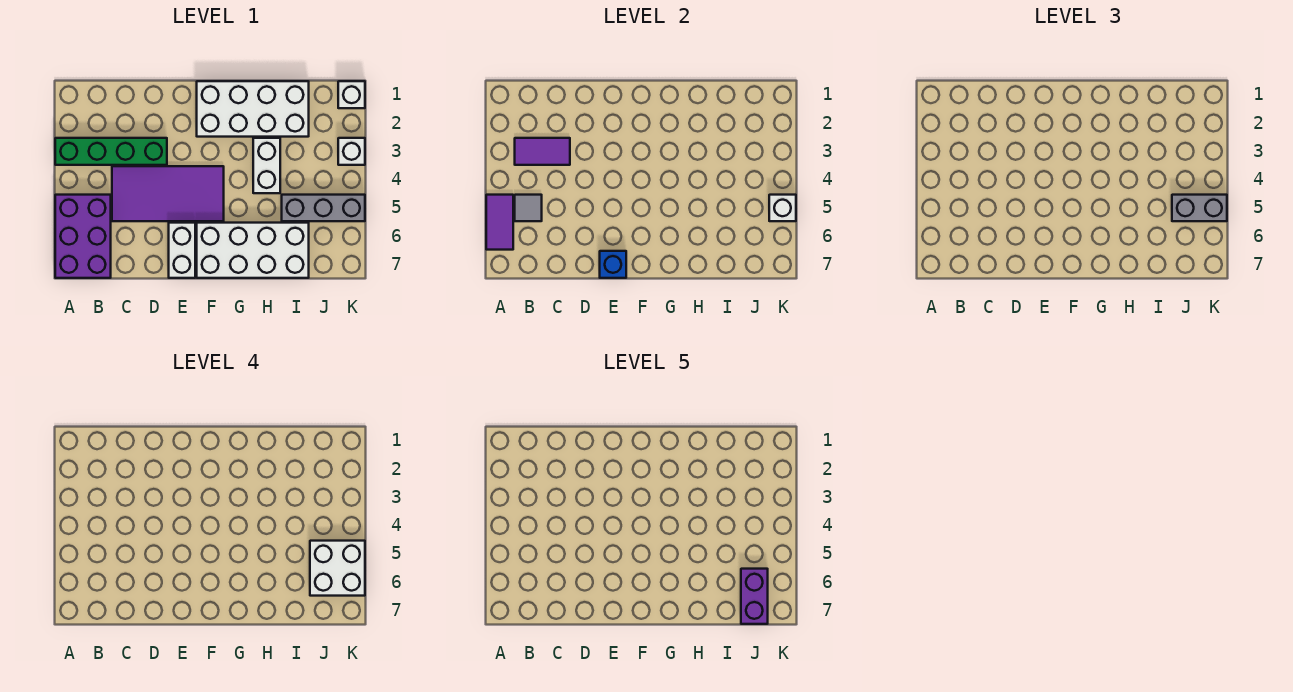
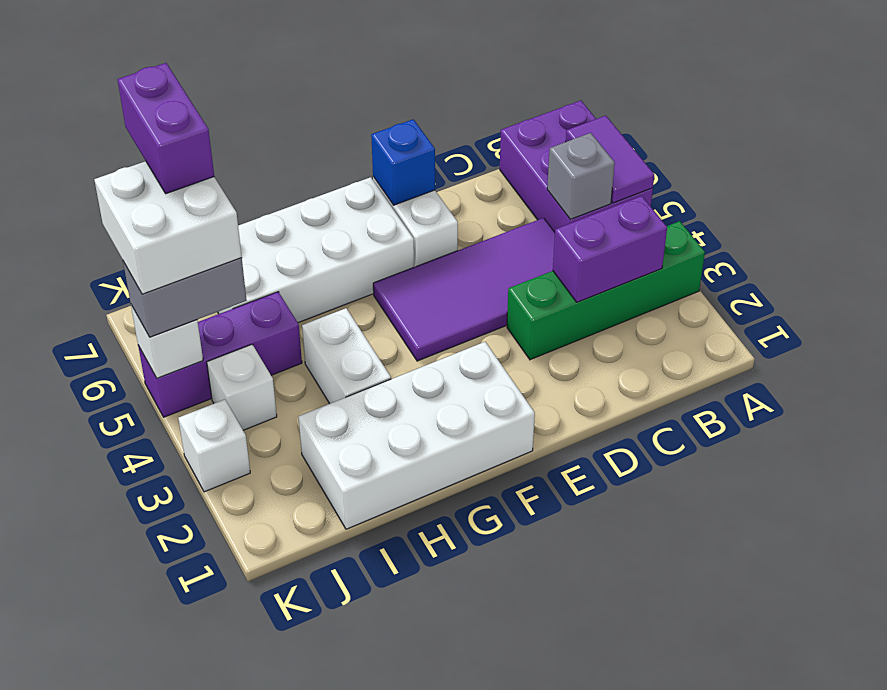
purple tile B3:C3 level 2 -> purple brick B3:C3 level 2
grey tile B5 level 2 -> grey brick B5 level 2
grey brick I5:K5 level 1 -> purple brick I5:K5 level 1
white brick K1 level 1 -> white brick J4 level 1

